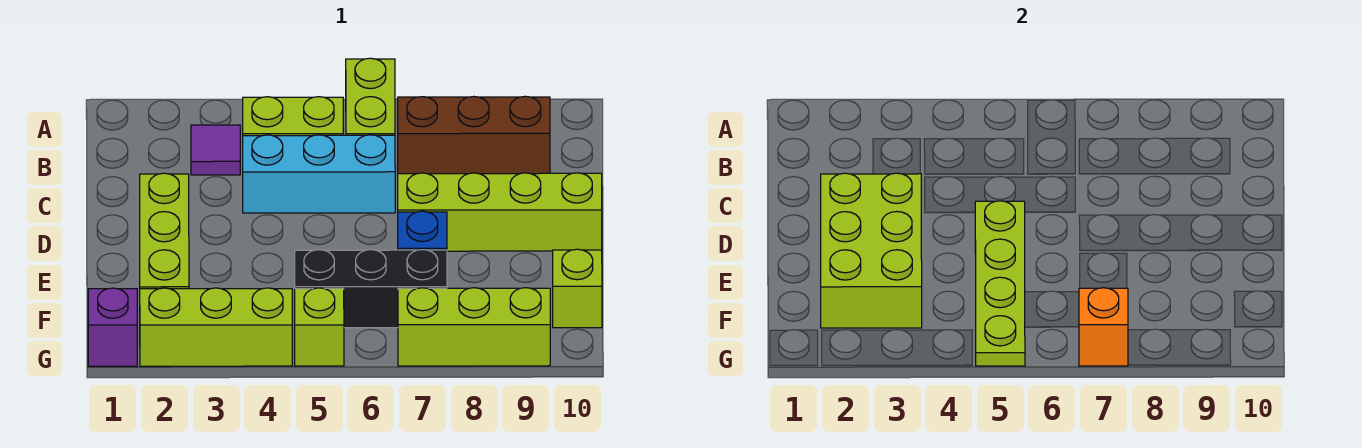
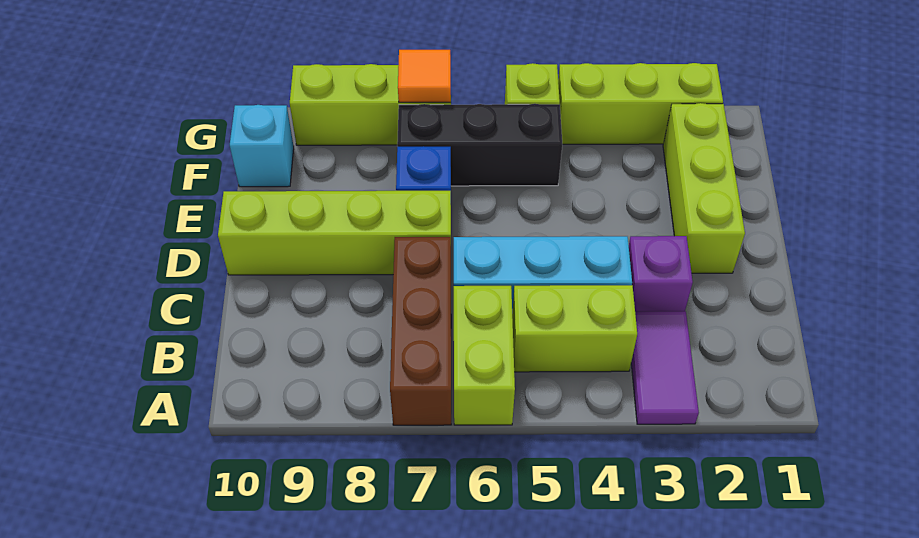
purple tile B3 level 1 -> purple tile A3:B3 level 1
brown brick B7:B9 level 1 -> brown brick A7:C7 level 1
lime brick D2:F3 level 2 -> none
lime plate D5:G5 level 2 -> none
lime brick F10 level 1 -> cyan brick F10 level 1
purple brick G1 level 1 -> purple brick C3 level 1
orange brick G7 level 2 -> orange tile G7 level 2

